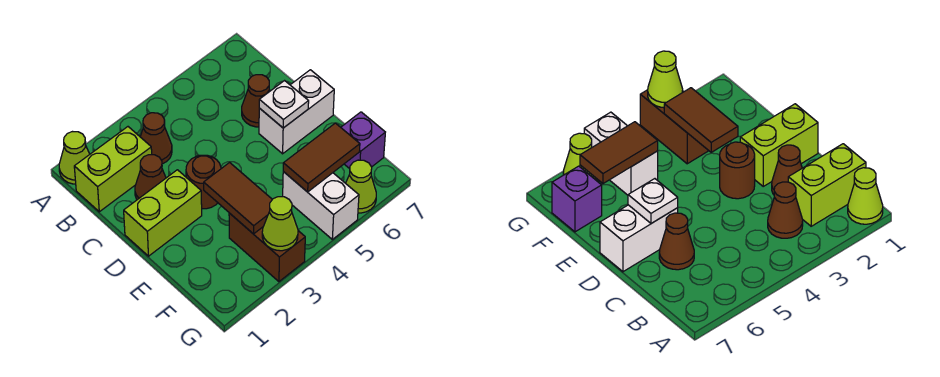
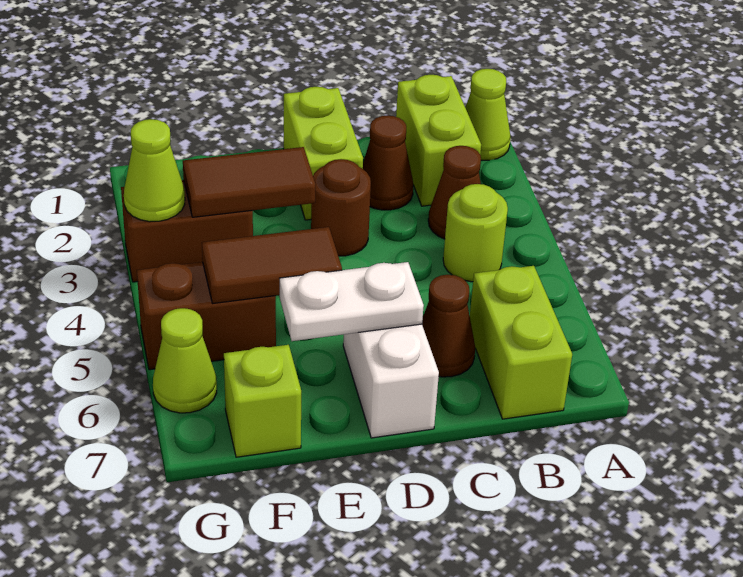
none -> lime round brick B4 level 1
none -> lime brick B6:B7 level 1
white plate D6 level 2 -> white plate D6:E6 level 2
white brick F5:G5 level 1 -> brown brick F5:G5 level 1
brown tile F5:F6 level 2 -> brown tile E5:F5 level 2
purple brick F7 level 1 -> lime brick F7 level 1

